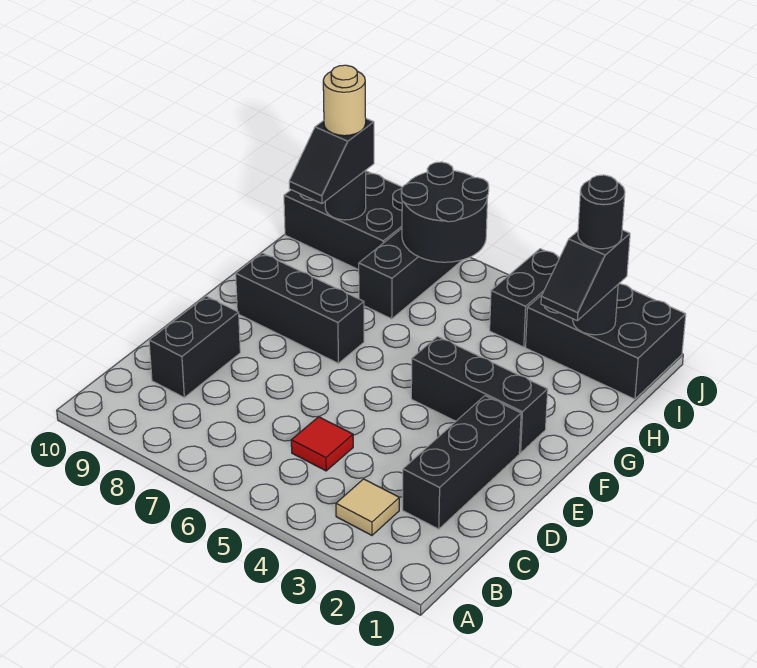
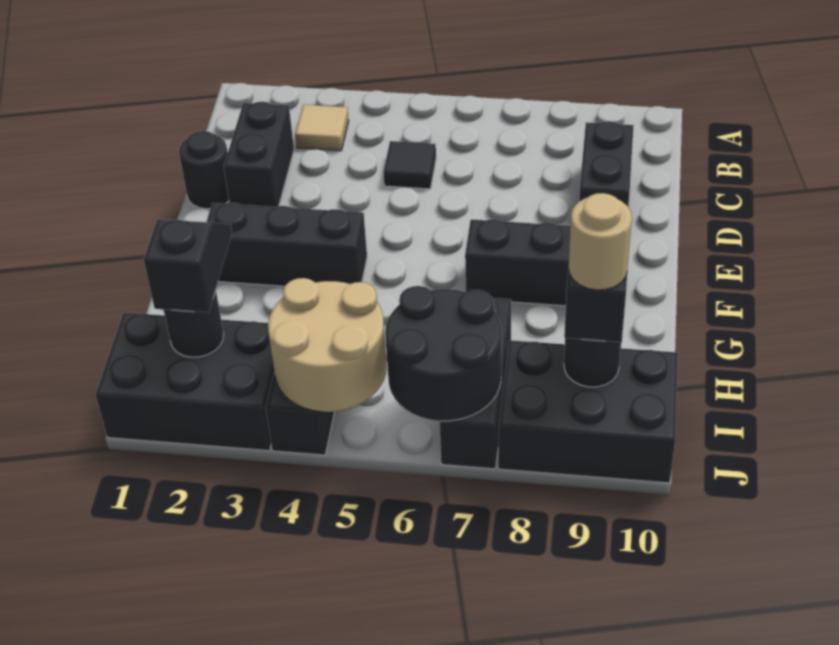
black brick C2:E2 level 1 -> black brick C2:D2 level 1
red tile C5 level 1 -> black tile C5 level 1
black round brick I2 level 4 -> black round brick D1 level 1
none -> tan round brick I4:J5 level 2

